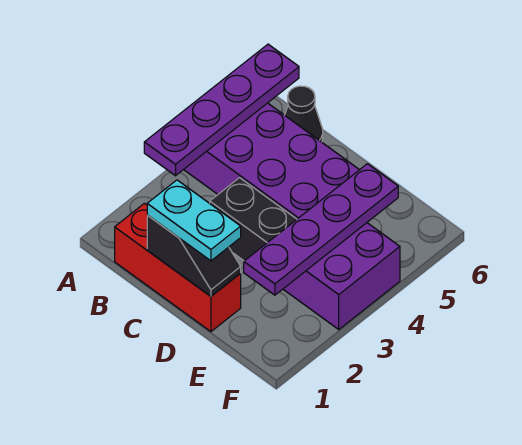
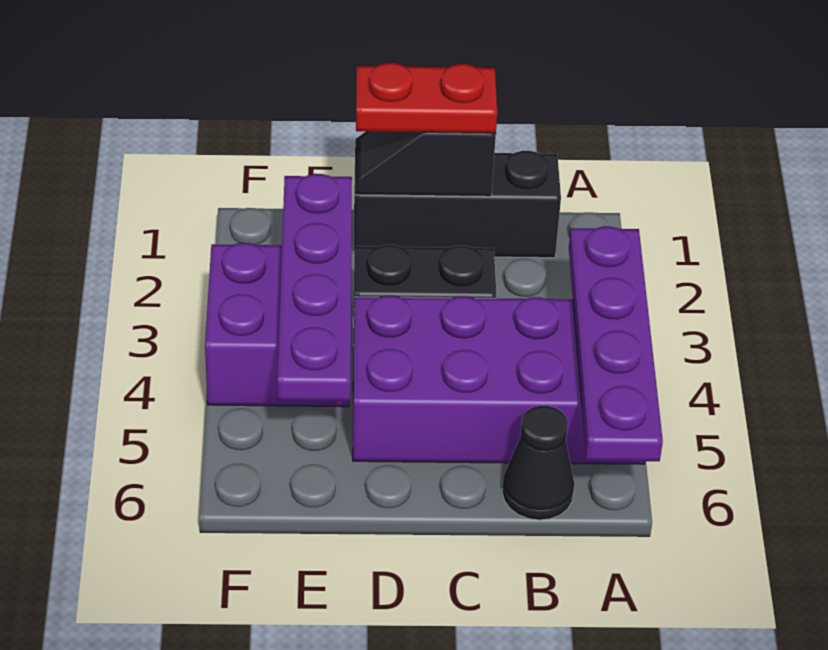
red brick B1:D1 level 1 -> black brick B1:D1 level 1
cyan plate C1:D1 level 3 -> red plate C1:D1 level 3

